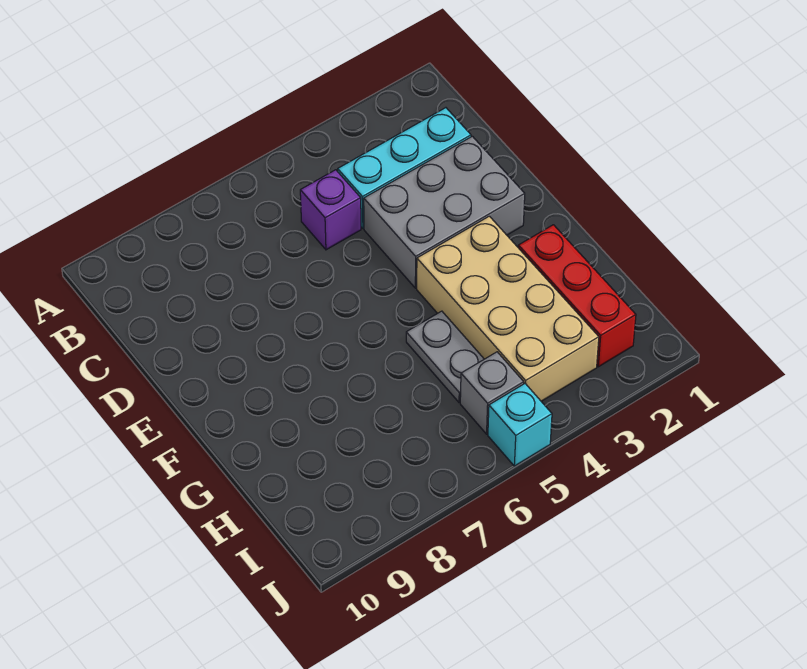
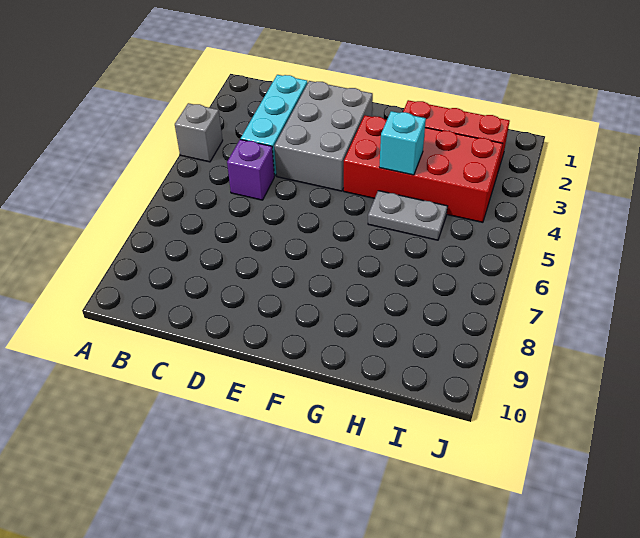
tan brick F3:I4 level 1 -> red brick F3:I4 level 1
grey brick I5 level 1 -> grey brick A4 level 1
cyan brick J5 level 1 -> cyan brick G4 level 2

